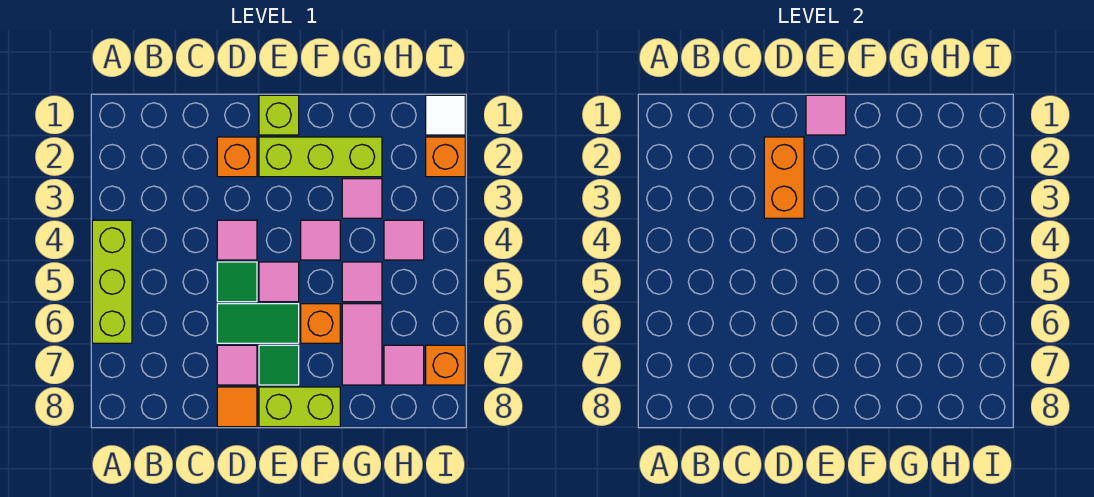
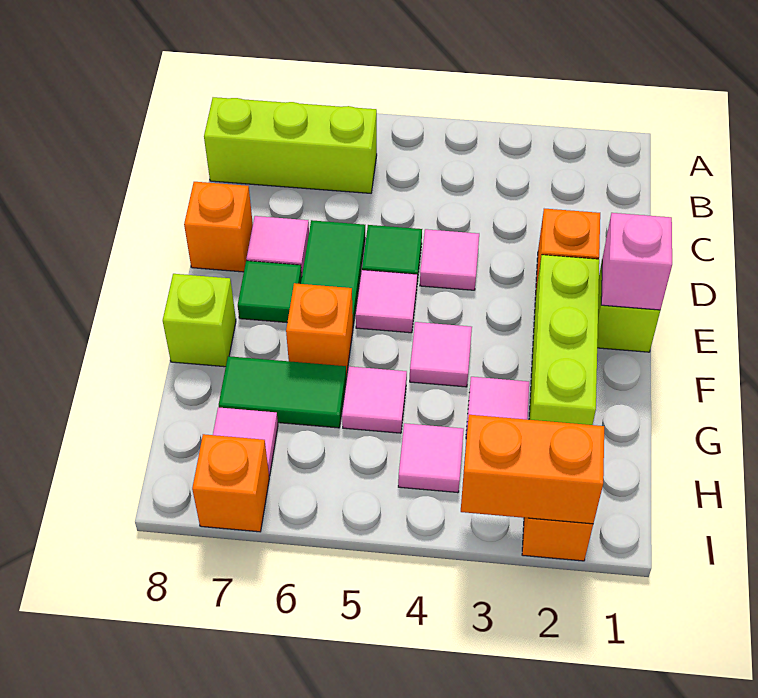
lime brick A4:A6 level 1 -> lime brick B6:B8 level 1
orange brick D2:D3 level 2 -> orange brick I2:I3 level 2
orange tile D8 level 1 -> orange brick D8 level 1
pink tile E1 level 2 -> pink brick E1 level 2
lime brick E8:F8 level 1 -> lime brick F8 level 1
pink tile G6:G7 level 1 -> green tile G6:G7 level 1
white tile I1 level 1 -> none

